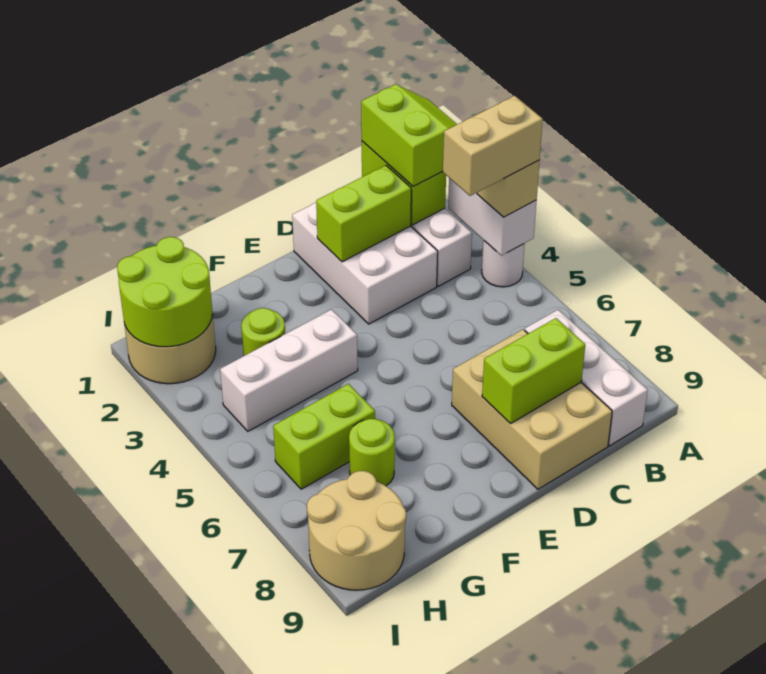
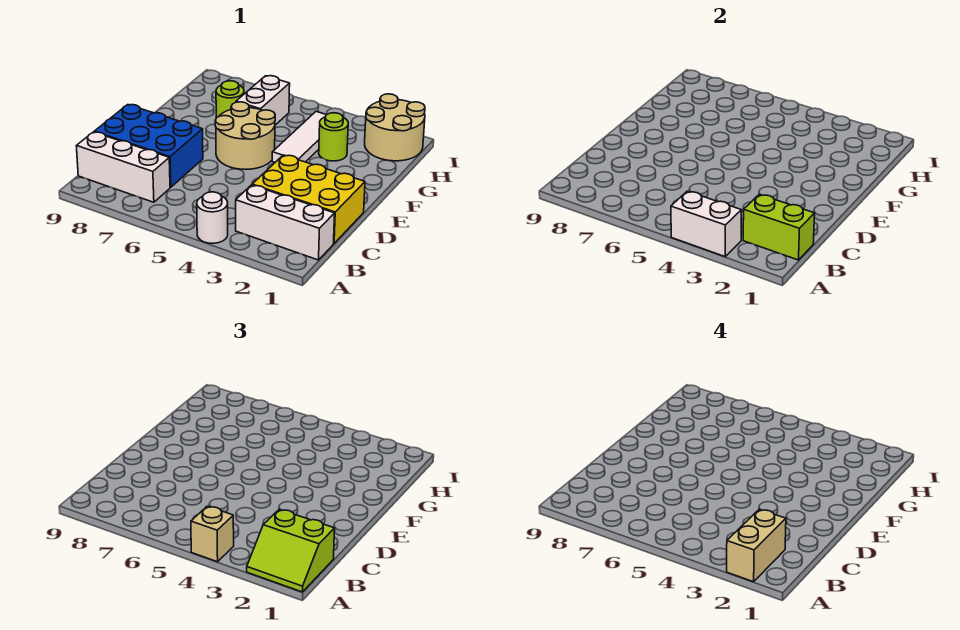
tan brick A4:B4 level 4 -> tan brick A2:B2 level 4
white brick C1:D3 level 1 -> yellow brick C1:D3 level 1
lime brick C2:D2 level 2 -> none
tan brick C7:D9 level 1 -> blue brick C7:D9 level 1
lime brick C8:D8 level 2 -> none
white brick F4:H4 level 1 -> white tile F4:H4 level 1
lime brick G6:H6 level 1 -> white brick G6:H6 level 1
lime round brick H1:I2 level 2 -> none
tan round brick H8:I9 level 1 -> tan round brick E5:F6 level 1

